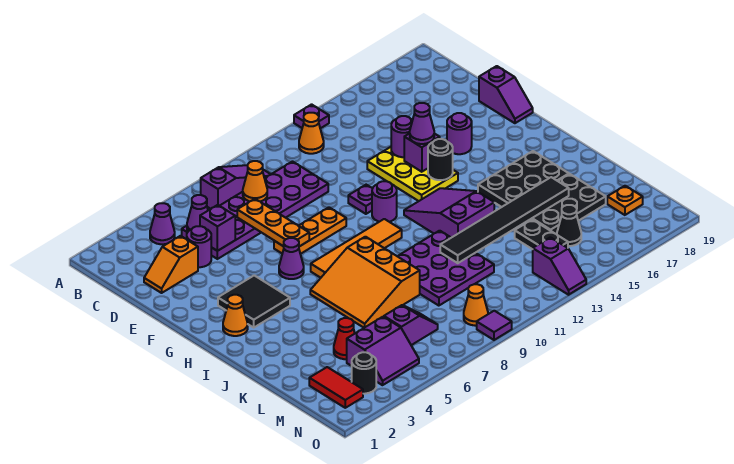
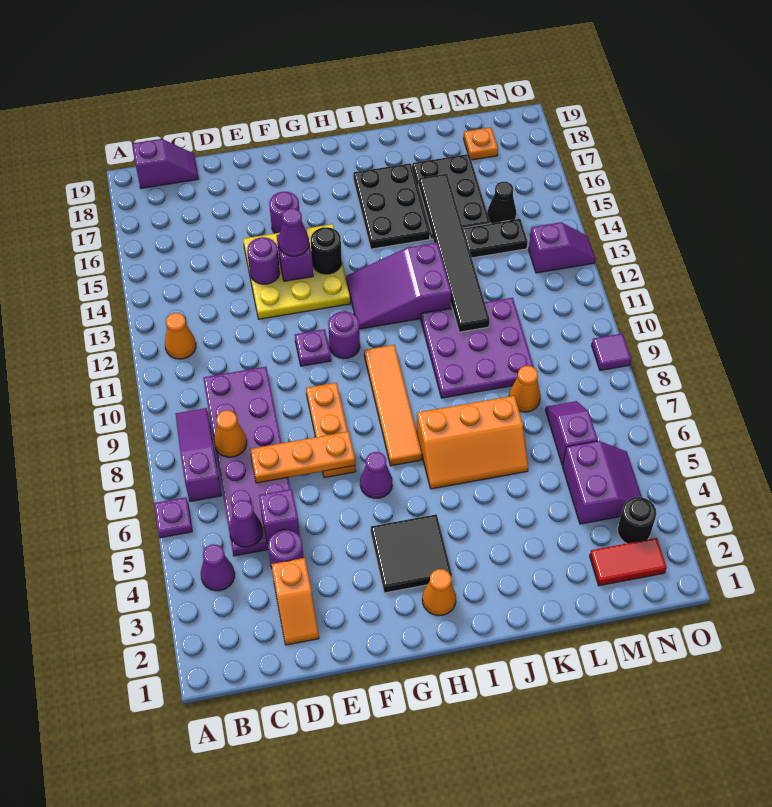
purple plate A13 level 1 -> purple plate A6 level 1
yellow plate E13:G14 level 1 -> yellow plate E13:G15 level 1
purple slope E19:F19 level 1 top E -> purple slope B19:C19 level 1 top B
orange slope I6:K8 level 1 top 8 -> orange slope I6:K7 level 1 top 7
red cone L4 level 1 -> none
orange cone N9 level 1 -> orange cone L8 level 1

